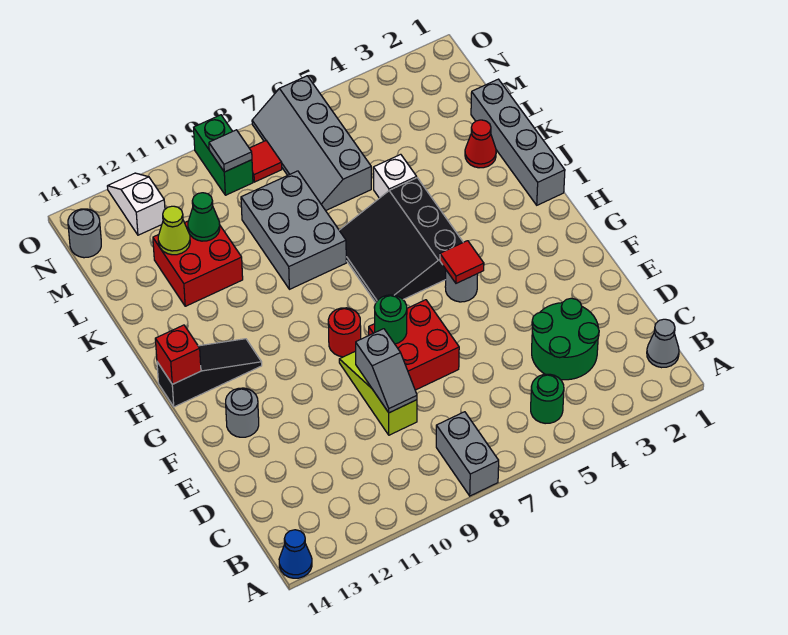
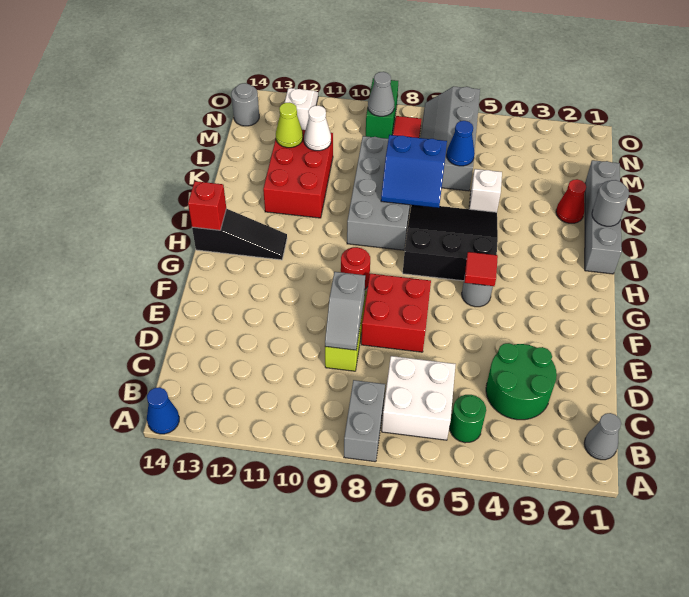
none -> white brick B6:C7 level 1
green round brick F8 level 2 -> none
grey round brick F13 level 1 -> grey round brick J1 level 2
black slope H5:J7 level 1 top 5 -> black slope H5:J7 level 1 top H
none -> blue slope J7:K8 level 2 top K
grey brick J8:L9 level 1 -> grey brick I8:L9 level 1
red brick K11:L12 level 1 -> red brick J11:L12 level 1
none -> blue cone L6 level 2
green cone L11 level 2 -> white cone L11 level 2
grey tile N9 level 2 -> grey cone N9 level 2

